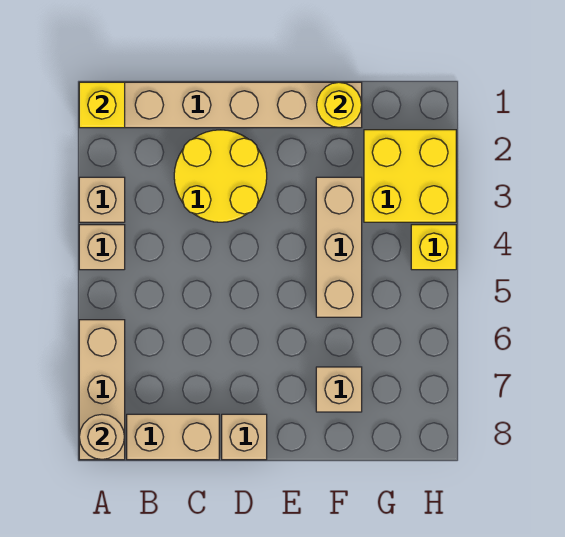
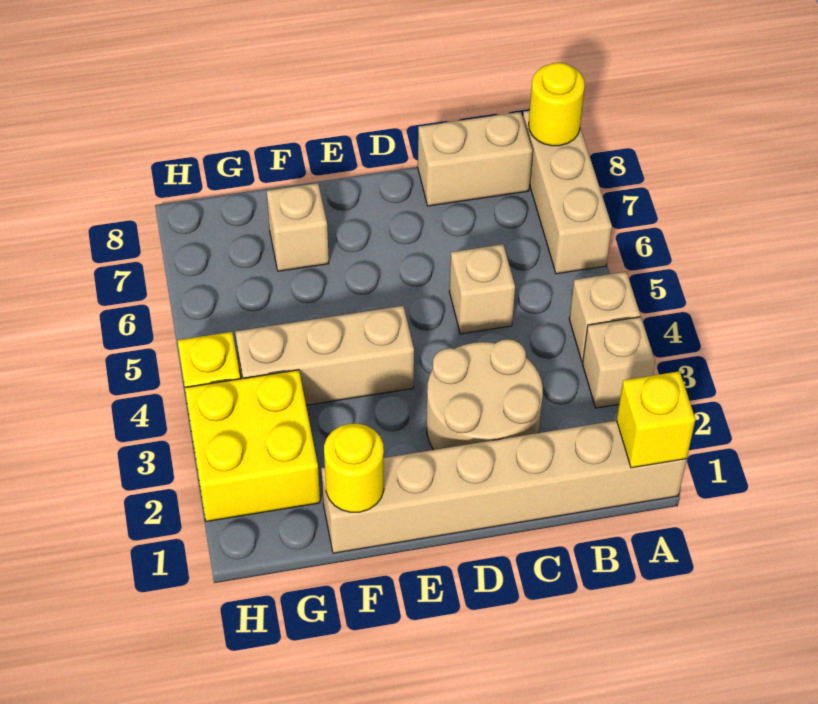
tan round brick A8 level 2 -> yellow round brick A8 level 2
yellow round brick C2:D3 level 1 -> tan round brick C2:D3 level 1
tan brick D8 level 1 -> tan brick C5 level 1
tan brick F3:F5 level 1 -> tan brick E4:G4 level 1

